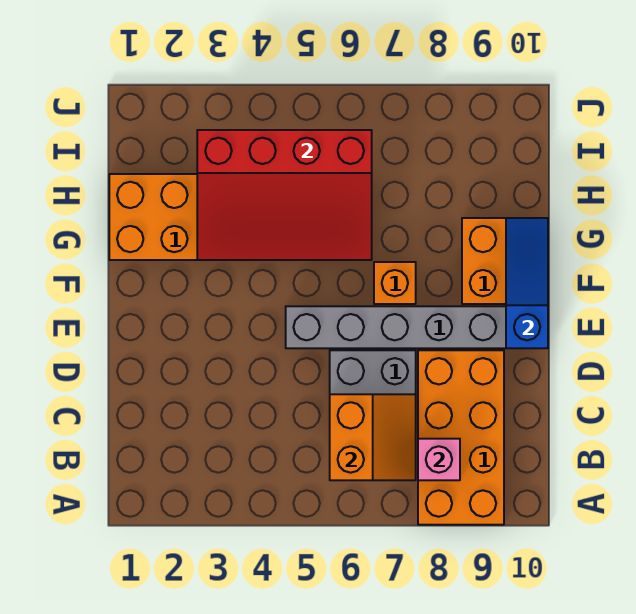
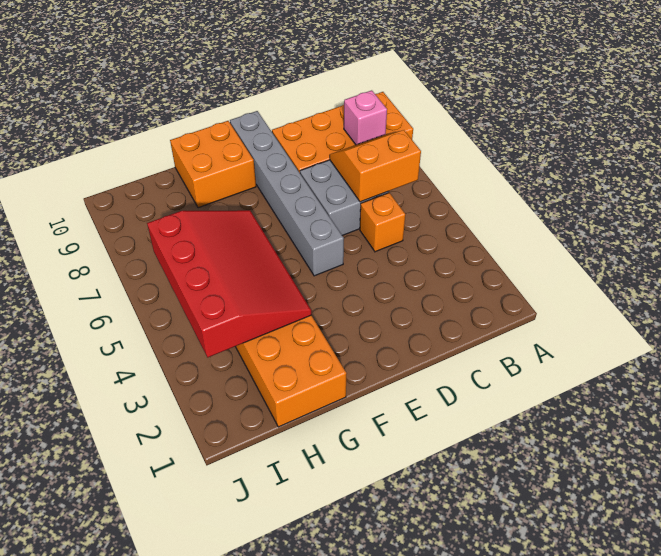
blue slope E10:G10 level 2 top E -> none
orange brick F7 level 1 -> orange brick C5 level 1

